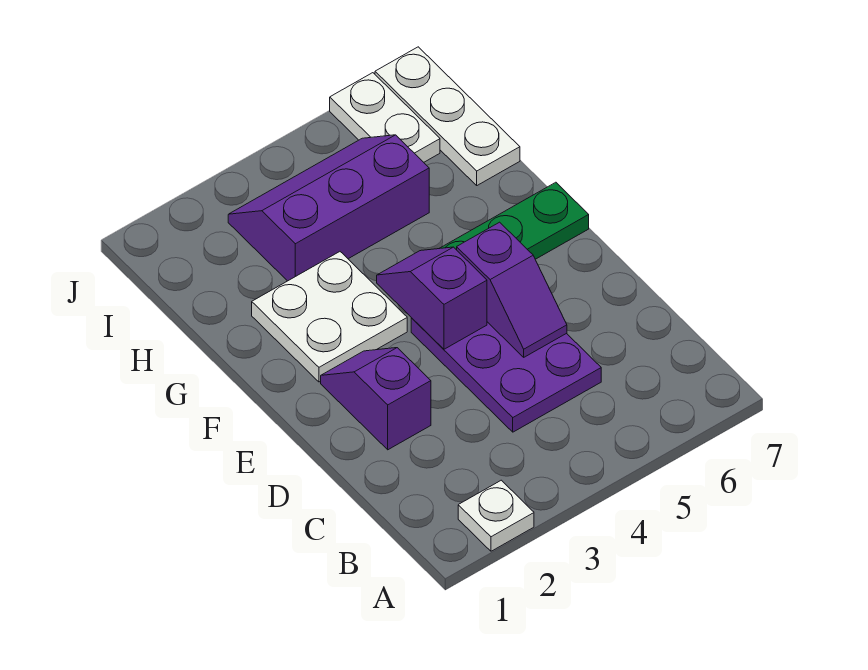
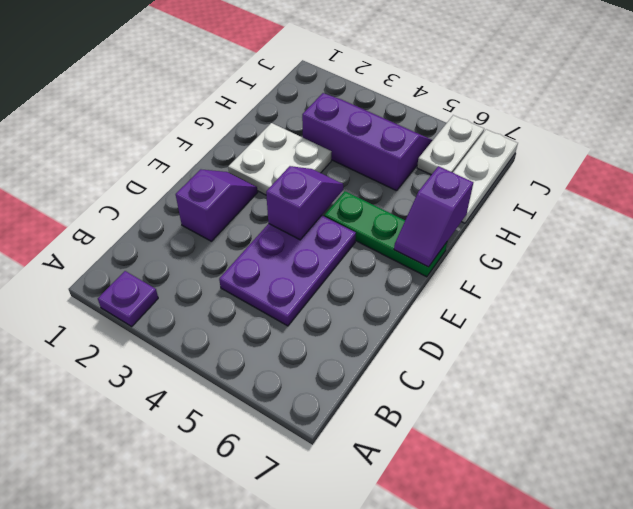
white plate A2 level 1 -> purple plate A2 level 1
purple slope D5:E5 level 2 top E -> purple slope F7:G7 level 2 top G

